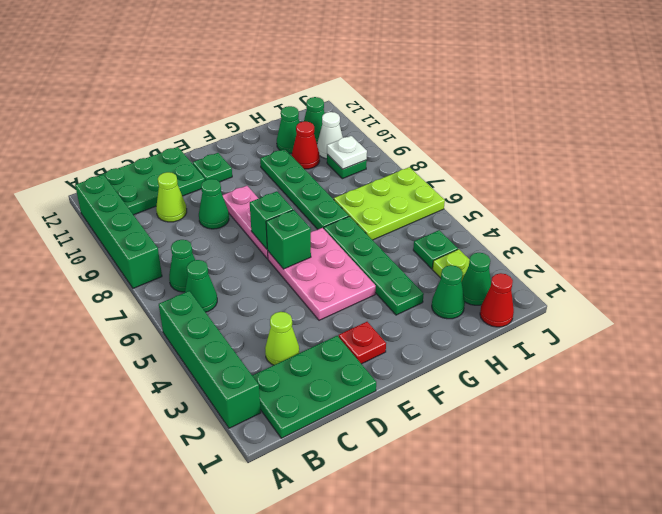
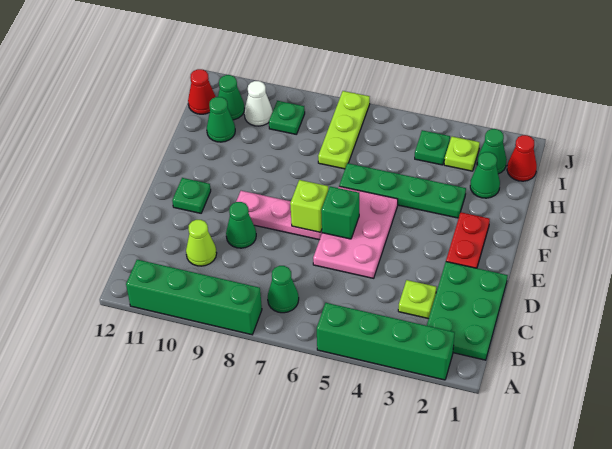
green cone B6 level 1 -> none
green plate B11:D12 level 1 -> none
lime cone C3 level 1 -> lime plate C3 level 1
red plate E2 level 1 -> red plate E2:F2 level 1
pink plate E4:F6 level 1 -> pink plate D5:F6 level 1
green brick E7 level 2 -> lime brick E7 level 2
green plate G7:G10 level 1 -> none
lime plate H6:J7 level 1 -> lime plate H7:J7 level 1
red cone H10 level 1 -> red cone I12 level 1
white plate I9 level 2 -> none

